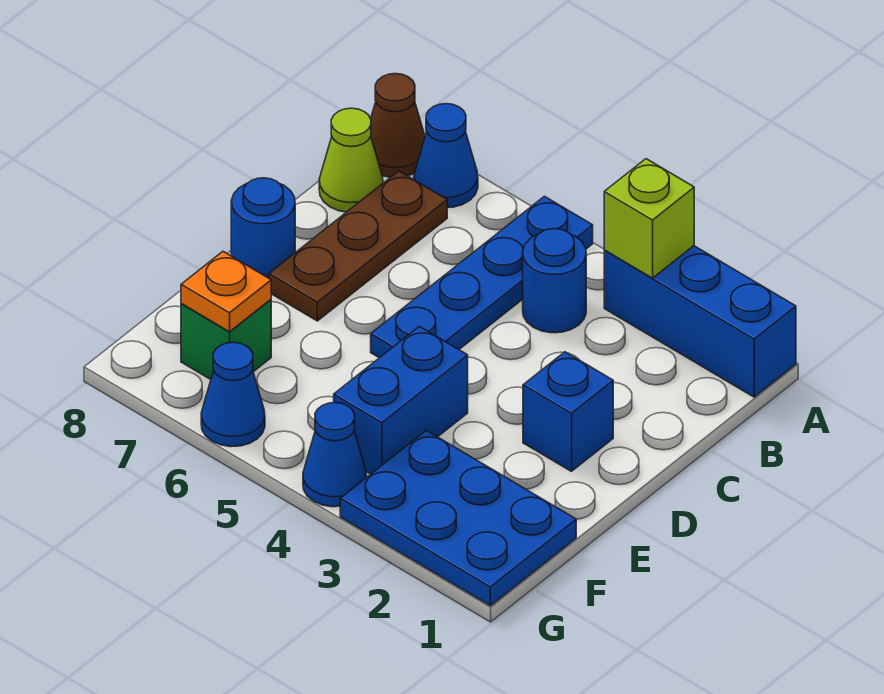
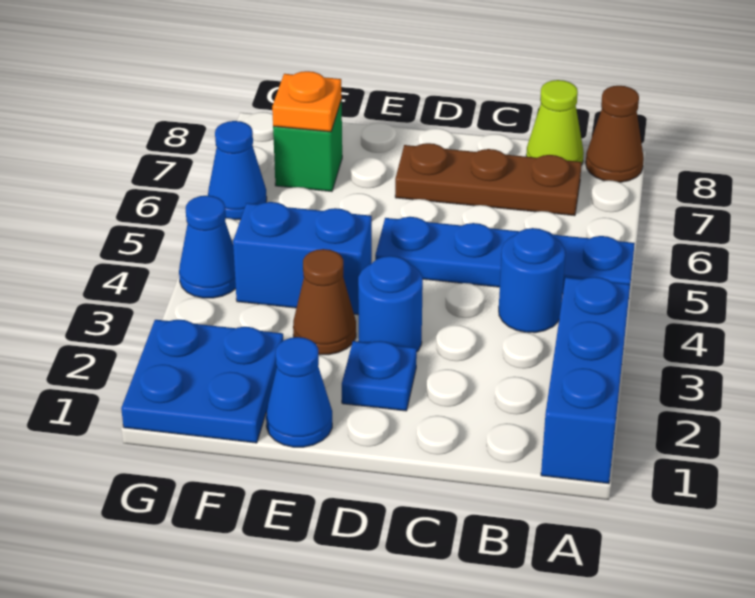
lime brick A3 level 2 -> none
blue cone A7 level 1 -> blue cone E1 level 1
blue brick D2 level 1 -> blue plate D2 level 1
blue round brick D8 level 1 -> blue round brick D3 level 1
none -> brown cone E3 level 1
blue plate F1:G3 level 1 -> blue plate F1:G2 level 1

